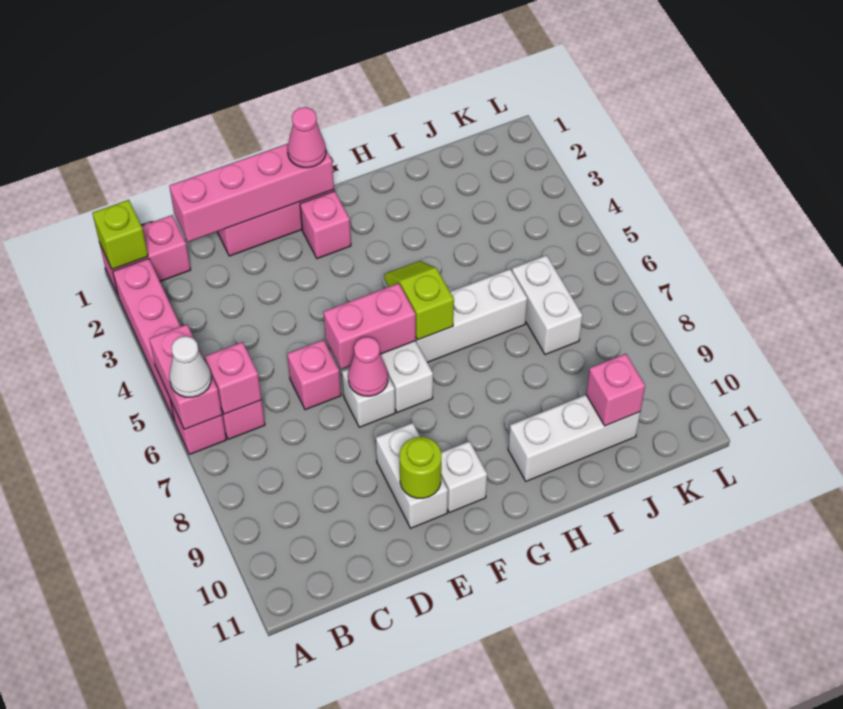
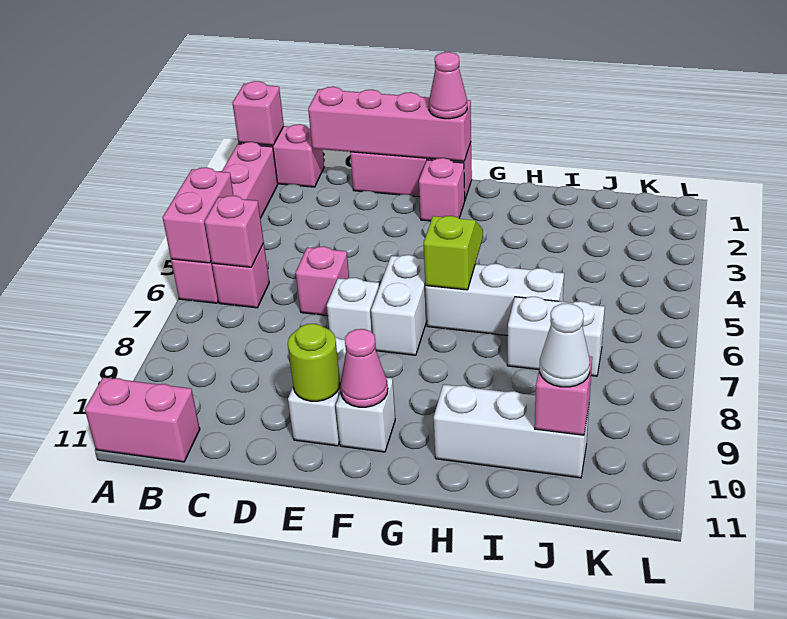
lime brick A1 level 2 -> pink brick A1 level 2
white cone A6 level 3 -> white cone J10 level 3
pink brick E6:F6 level 2 -> pink brick A11:B11 level 1
pink cone E7 level 2 -> pink cone F10 level 2
white brick J6:J7 level 1 -> white brick I7:J7 level 1

